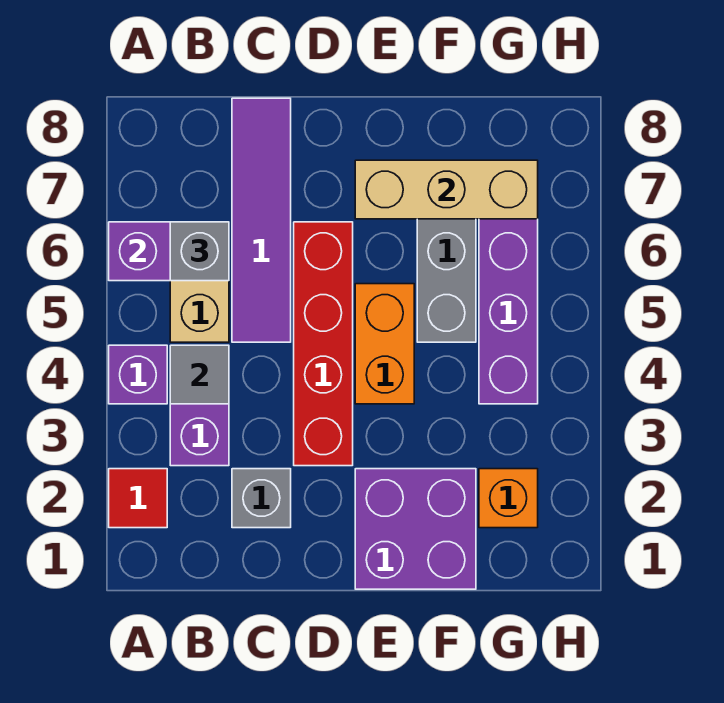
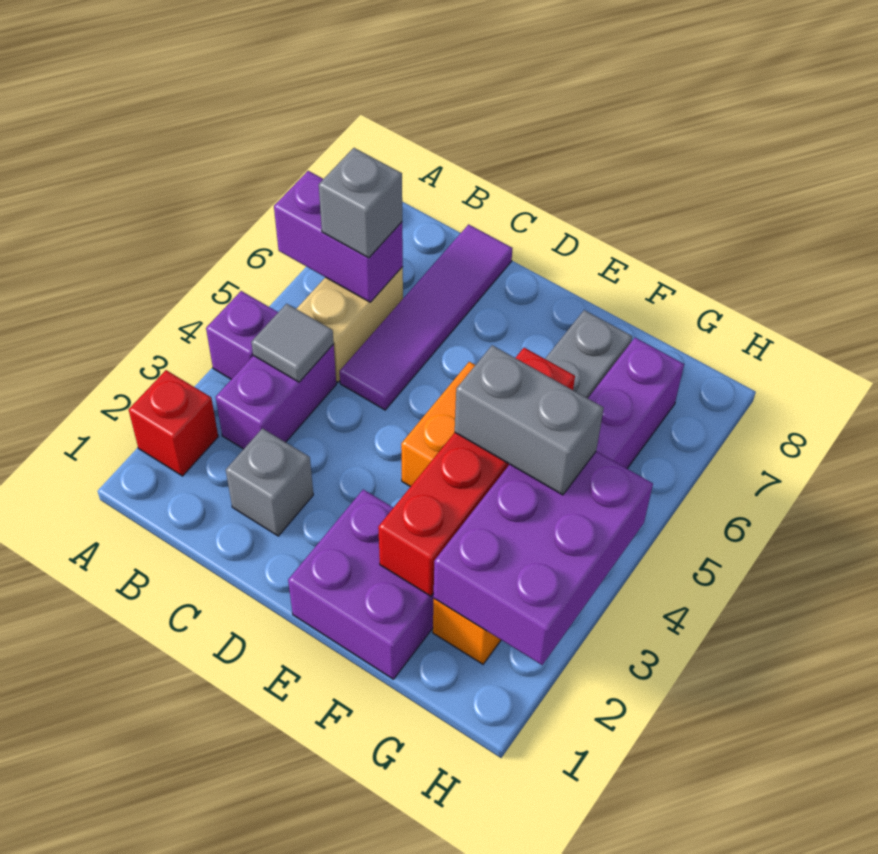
red tile A2 level 1 -> red brick A2 level 1
red brick D3:D6 level 1 -> red brick F2:F5 level 2
tan brick E7:G7 level 2 -> none
none -> grey brick F4:G4 level 3
none -> purple brick G2:H4 level 2

